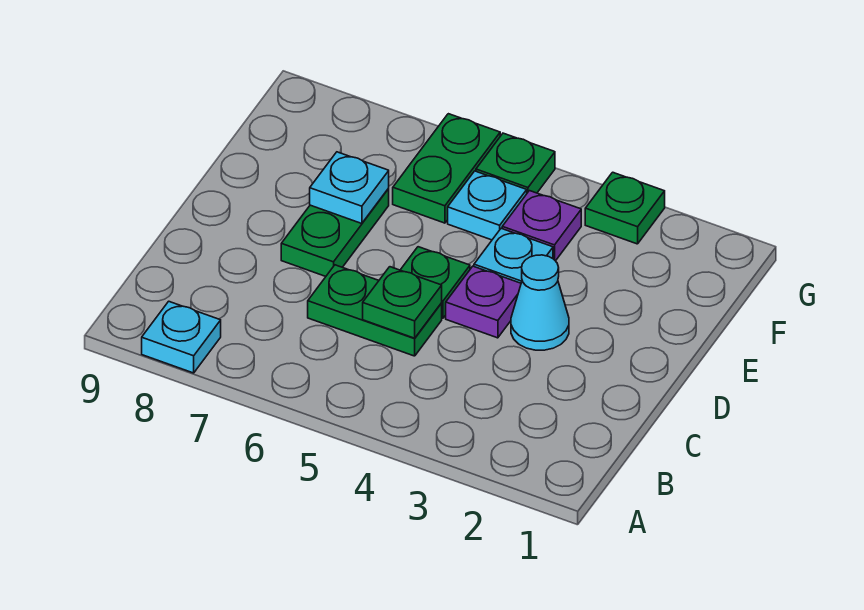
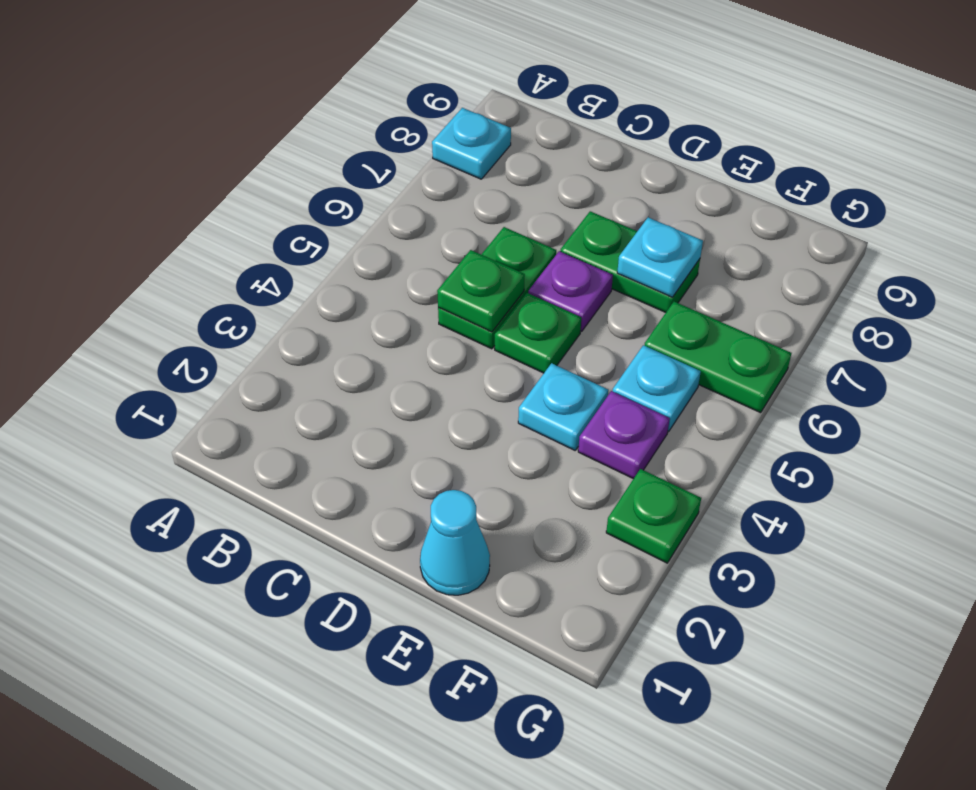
cyan cone D3 level 1 -> cyan cone E1 level 1
purple plate D4 level 1 -> purple plate D6 level 1
green plate G5 level 1 -> none

